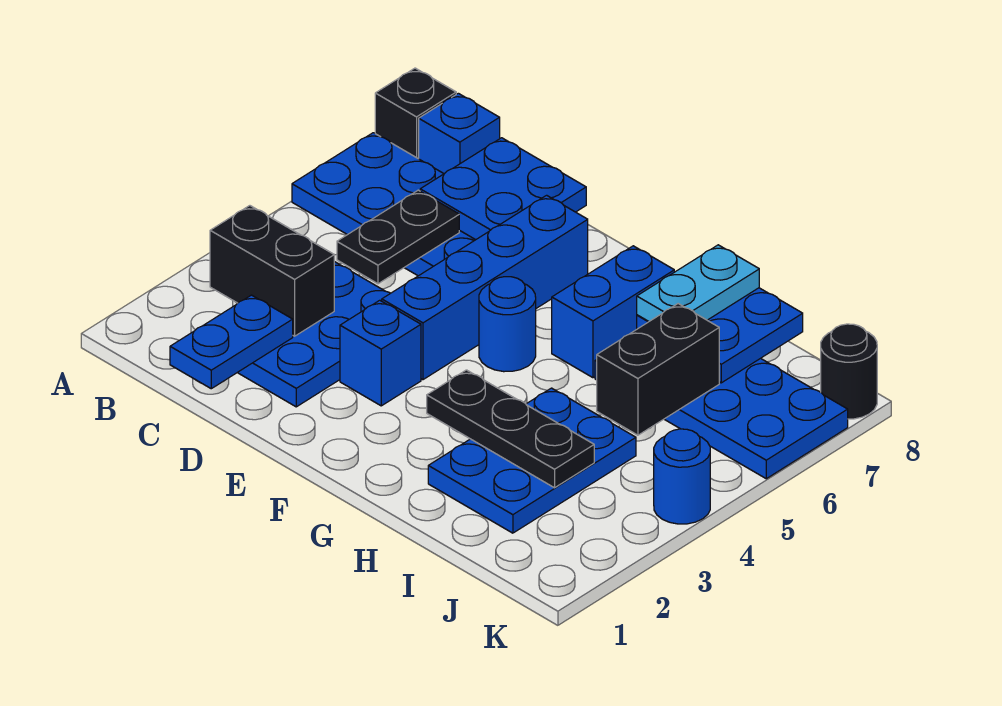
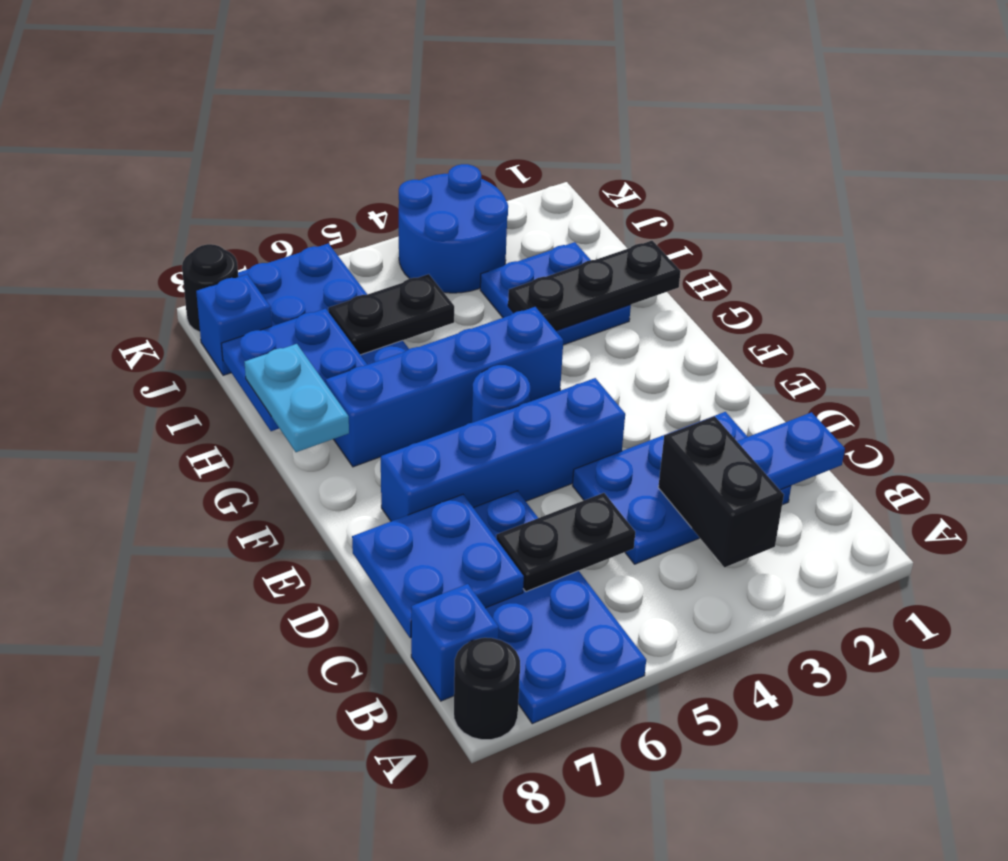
black brick A8 level 1 -> black round brick A8 level 1
blue brick E3 level 1 -> blue brick J8 level 1
black plate G3:I3 level 2 -> black plate H1:H3 level 2
blue brick G6:G7 level 1 -> blue brick G4:G7 level 1
blue plate H2:I4 level 1 -> blue plate H2:I3 level 1
cyan plate H7:H8 level 3 -> cyan plate G8:H8 level 3
black brick I5:I6 level 2 -> black plate I5:I6 level 2
blue round brick K4 level 1 -> blue round brick J3:K4 level 1

